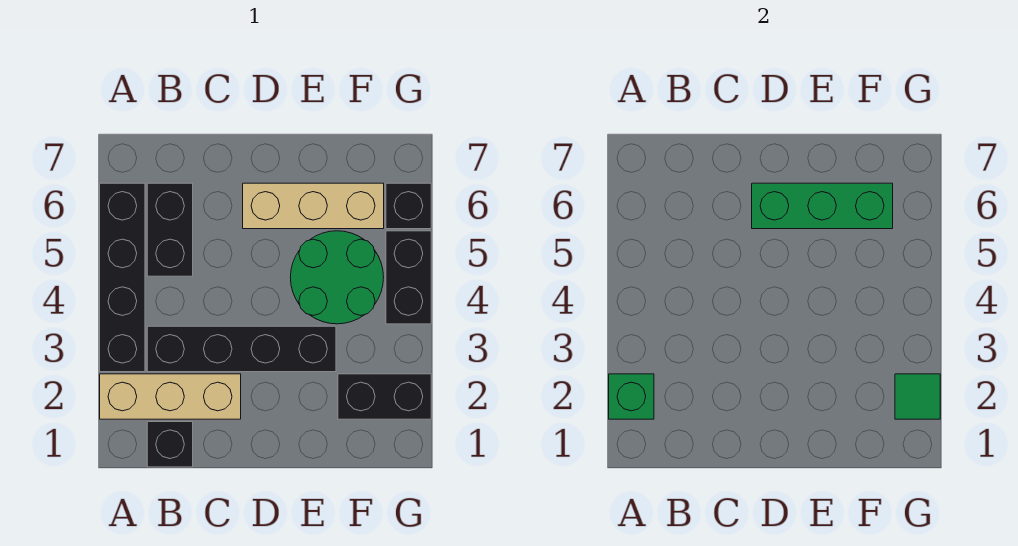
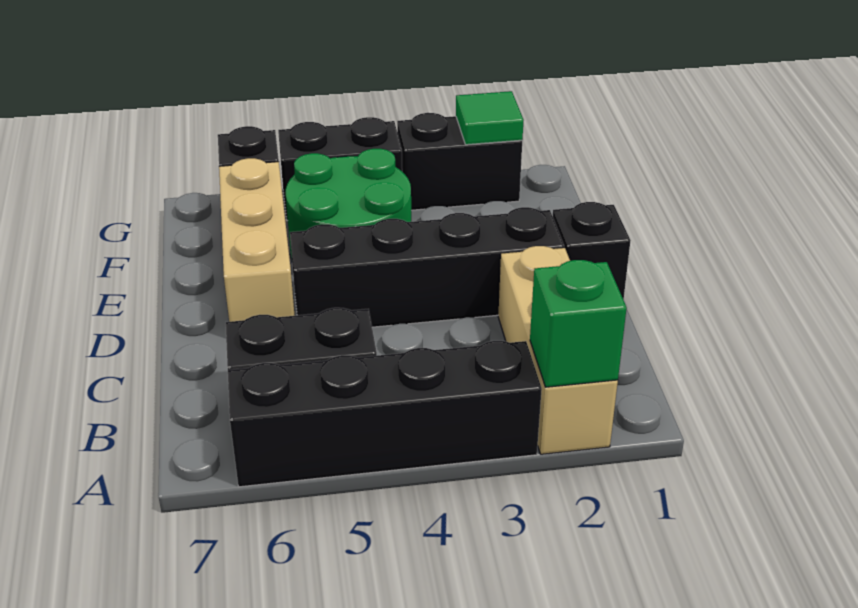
black brick B1 level 1 -> black brick D1 level 1
black brick B3:E3 level 1 -> black brick D2:D5 level 1
green brick D6:F6 level 2 -> none
black brick F2:G2 level 1 -> black brick G2:G3 level 1

